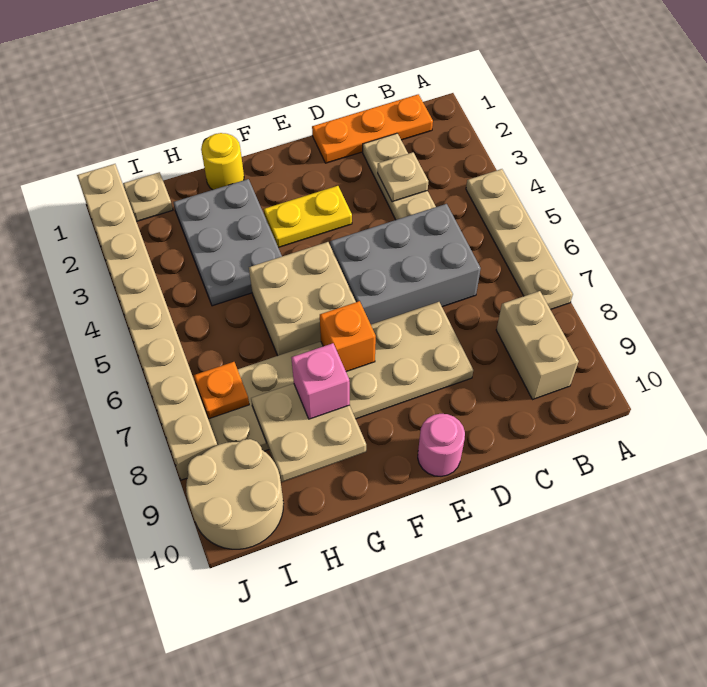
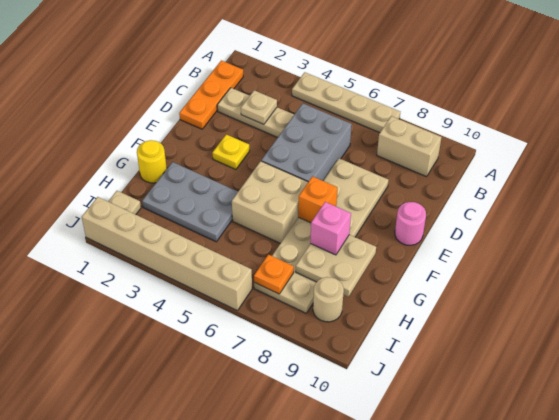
yellow plate E3:F3 level 1 -> yellow plate E3 level 1
tan round brick I9:J10 level 1 -> tan round brick I9 level 1
tan brick J1:J8 level 1 -> tan brick J1:J6 level 1

